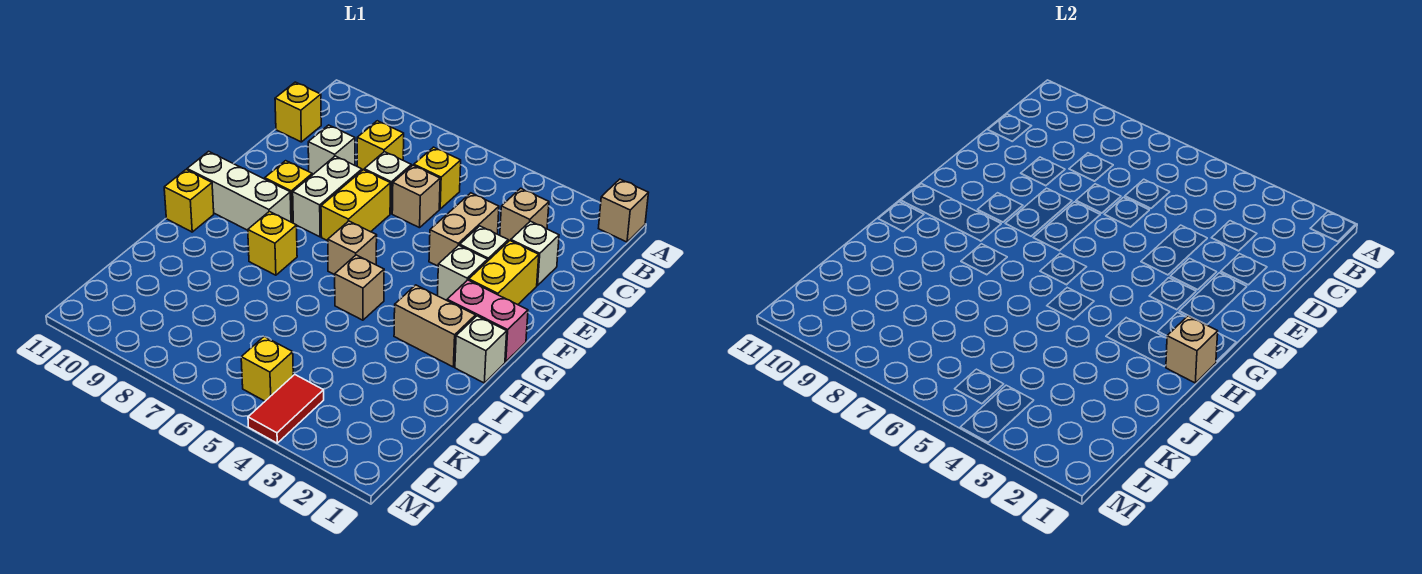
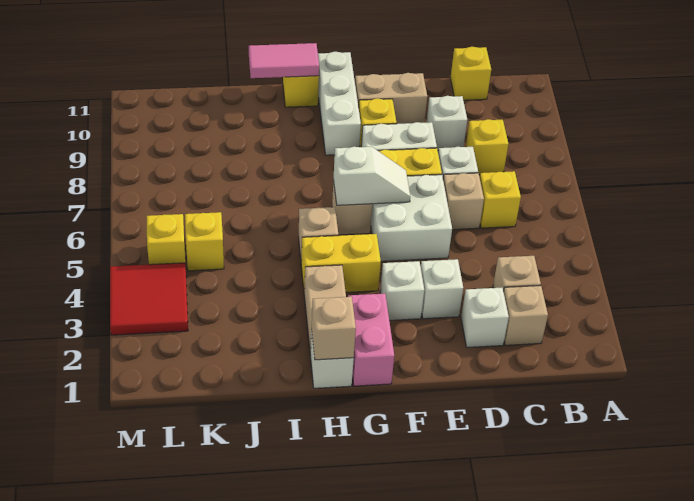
tan brick A1 level 1 -> tan brick C2 level 1
tan brick D4:E4 level 1 -> tan brick E10:F10 level 1
yellow brick E2:F2 level 1 -> yellow brick G4:H4 level 1
none -> white brick E5:F6 level 1
none -> white slope F6:G6 level 2 top G
yellow brick H8 level 1 -> yellow brick K5 level 1
none -> pink tile H11:I11 level 2
red tile L4:M4 level 1 -> red tile L3:M4 level 1

